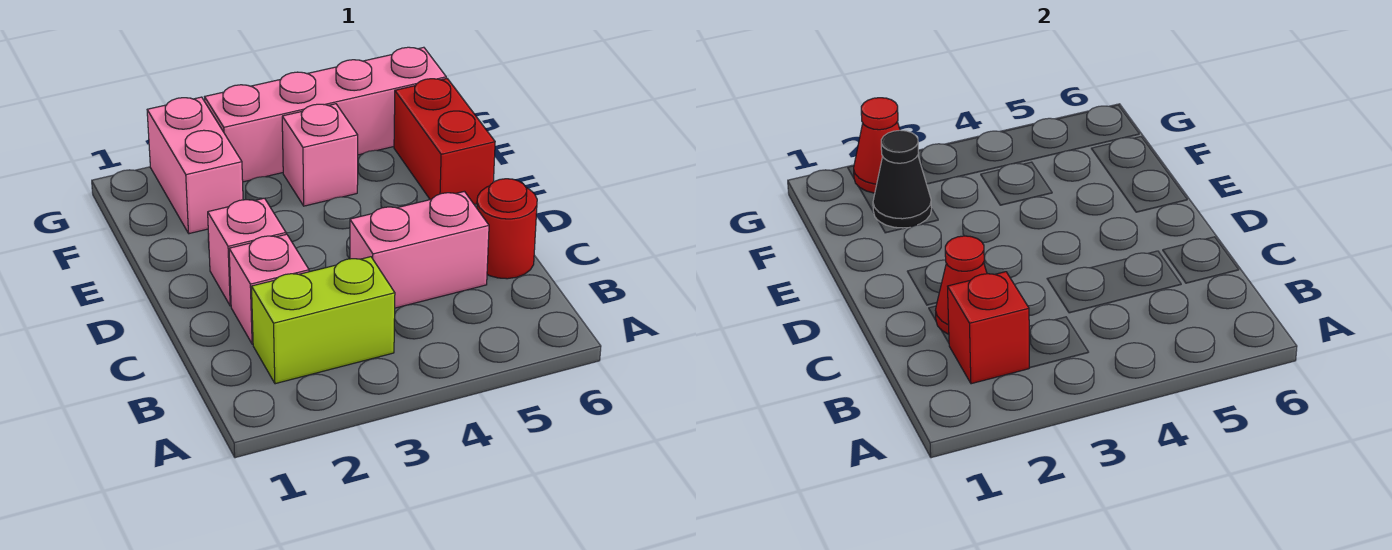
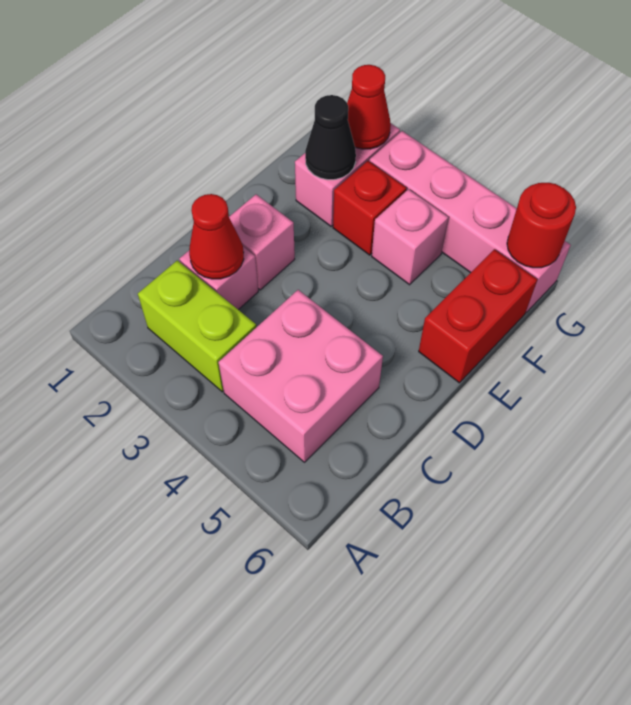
red brick B2 level 2 -> red brick F3 level 1
pink brick C4:C5 level 1 -> pink brick B4:C5 level 1
red round brick C6 level 1 -> red round brick G6 level 2

